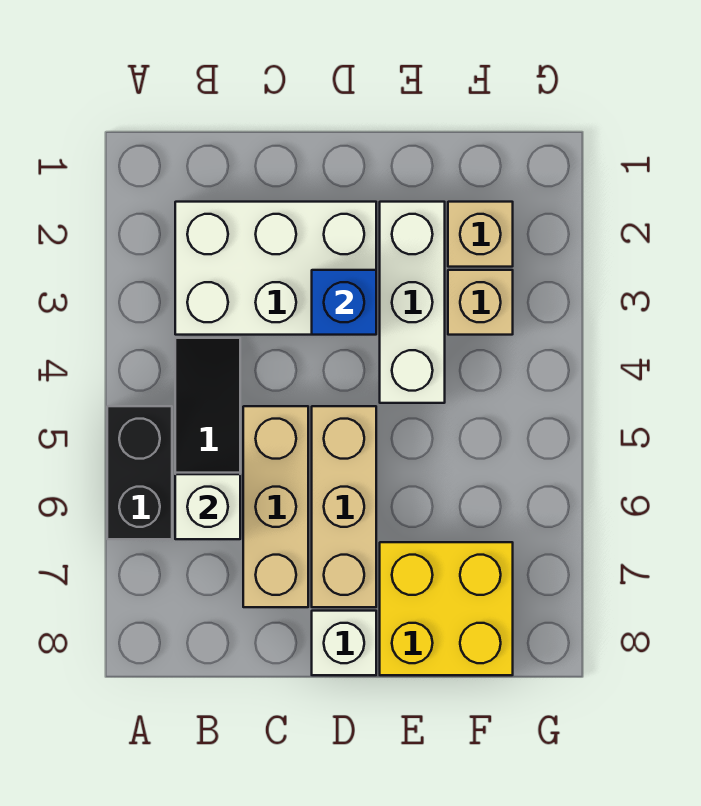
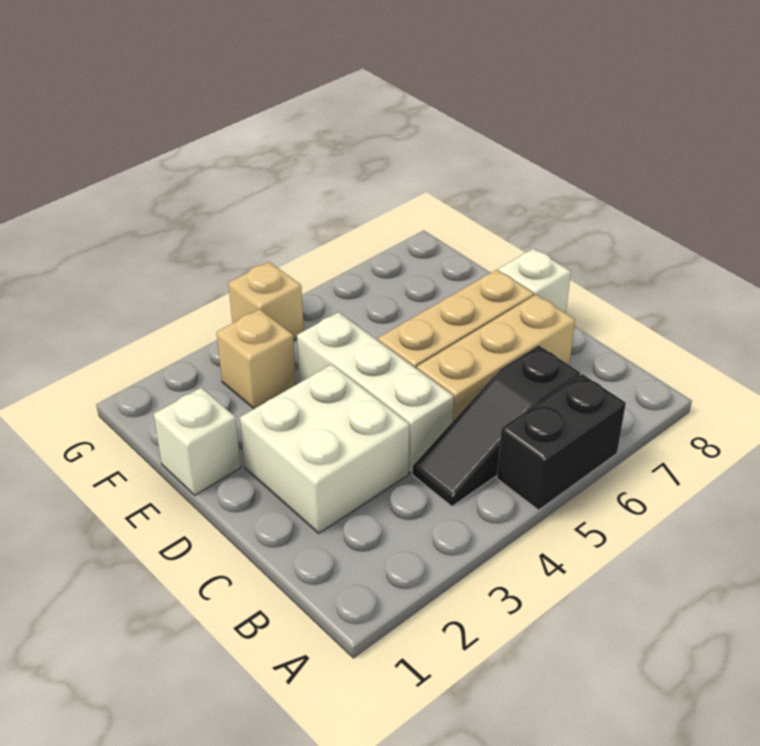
white brick B2:D3 level 1 -> white brick C2:D3 level 1
white brick B6 level 2 -> white brick E1 level 1
blue brick D3 level 2 -> none
white brick E2:E4 level 1 -> white brick C4:E4 level 1
yellow brick E7:F8 level 1 -> none
tan brick F2 level 1 -> tan brick G4 level 1

